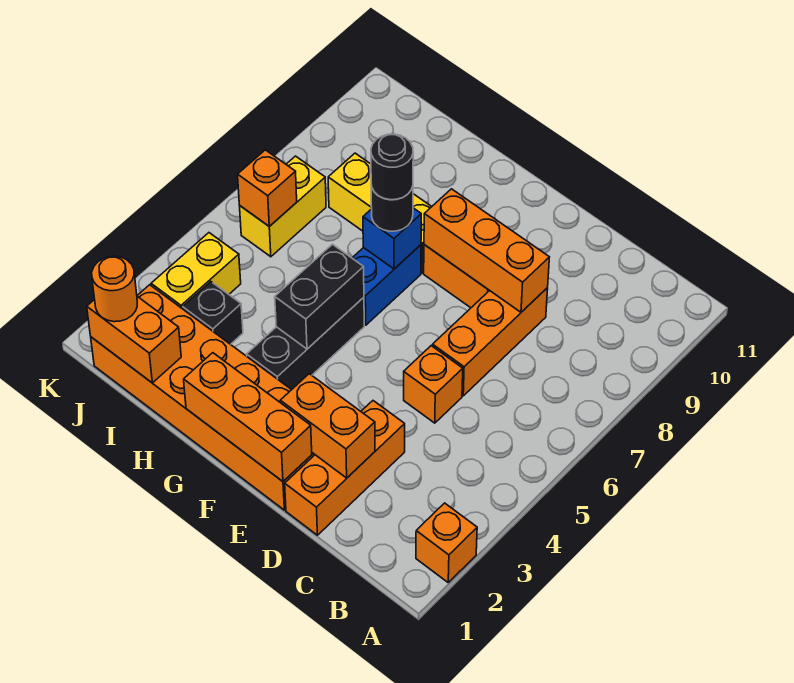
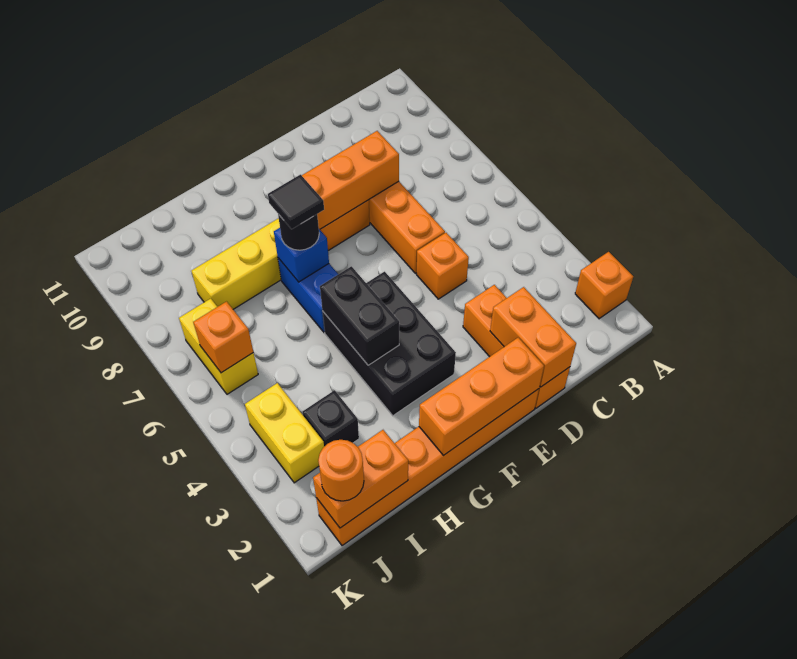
orange brick D2:E2 level 2 -> orange brick D1:D2 level 2
orange brick E1:J2 level 1 -> orange brick E1:J1 level 1
black brick G3:G5 level 1 -> black brick F3:G5 level 1
black round brick G7 level 4 -> black tile G7 level 4

